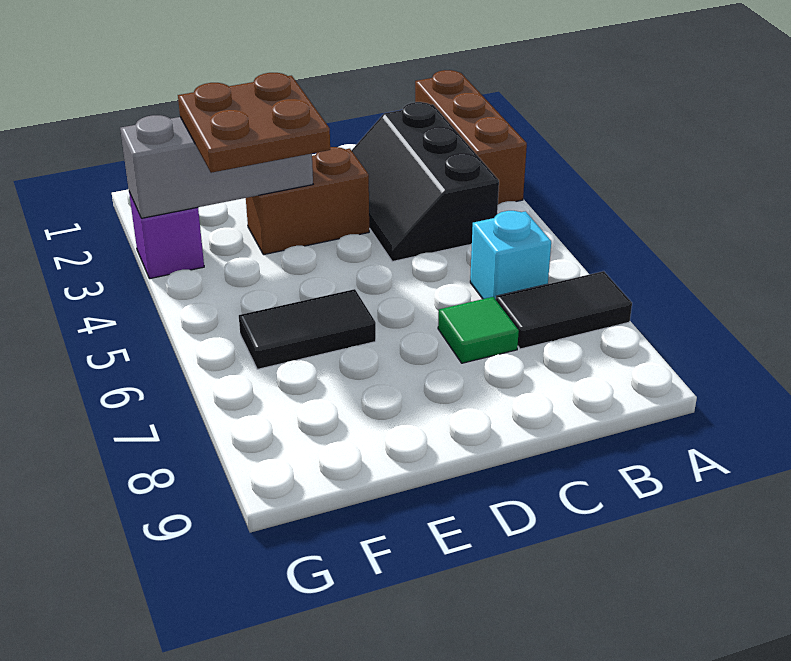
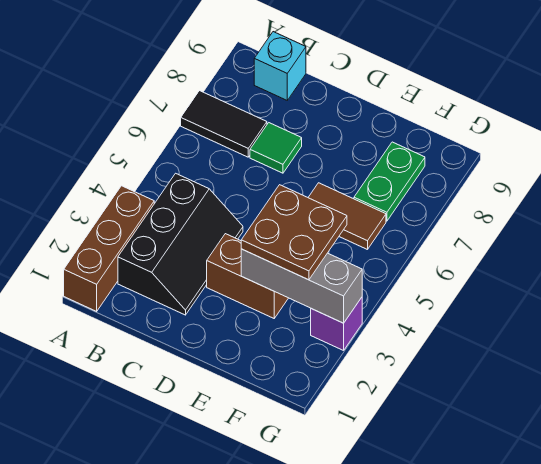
cyan brick B6 level 1 -> cyan brick B9 level 1
black tile E6:F6 level 1 -> brown tile E6:F6 level 1
none -> green plate F7:F8 level 1

